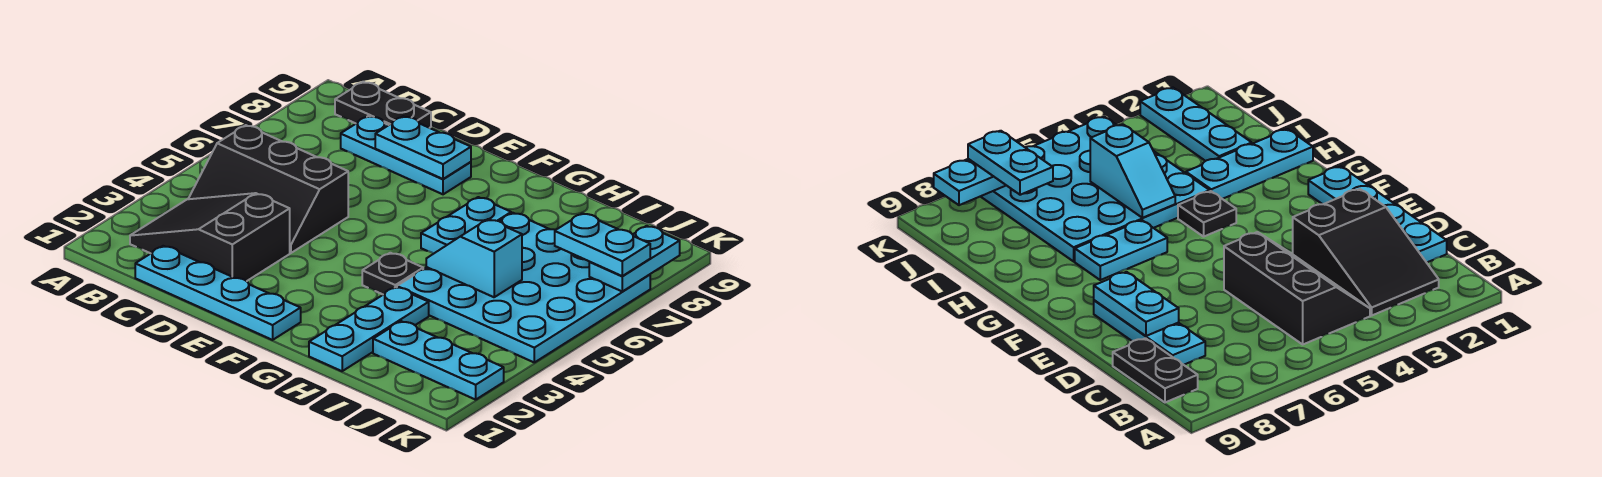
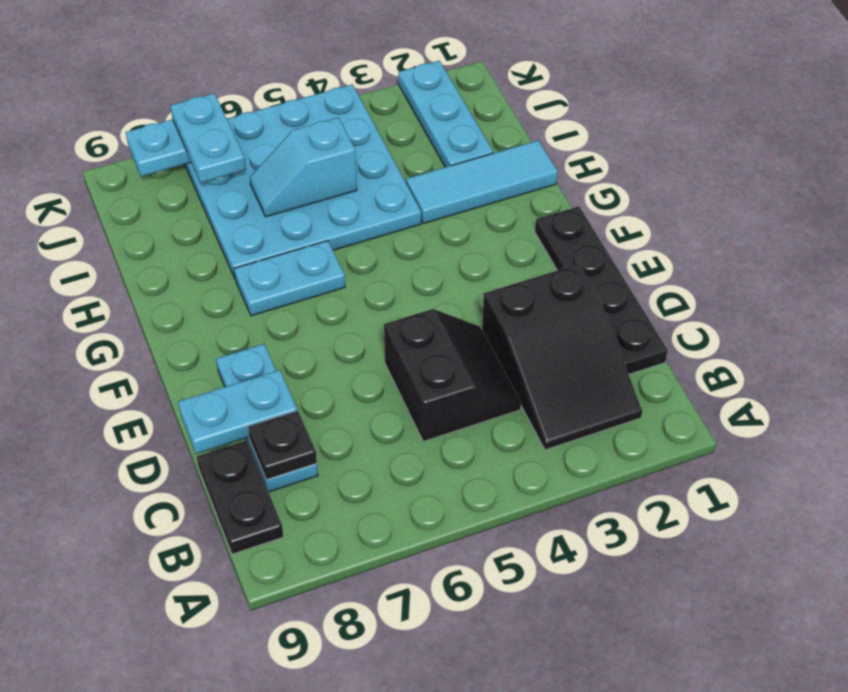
black slope B4:D5 level 1 top 5 -> black slope C4:D5 level 1 top 5
cyan plate C1:F1 level 1 -> black plate C1:F1 level 1
cyan plate D8:E8 level 2 -> cyan plate D8:D9 level 2
black plate G4 level 1 -> black plate C8 level 2
cyan plate H1:H3 level 1 -> cyan tile H1:H3 level 1
cyan slope H5:I5 level 2 top I -> cyan slope I5:I6 level 2 top 5

